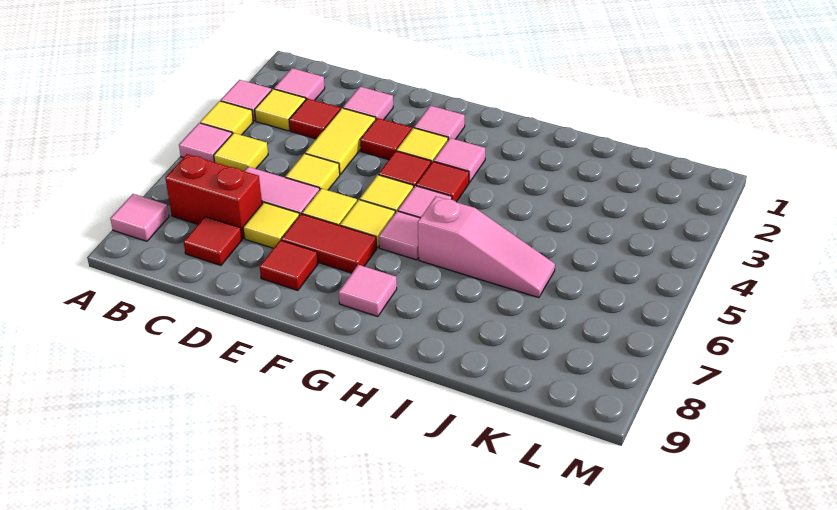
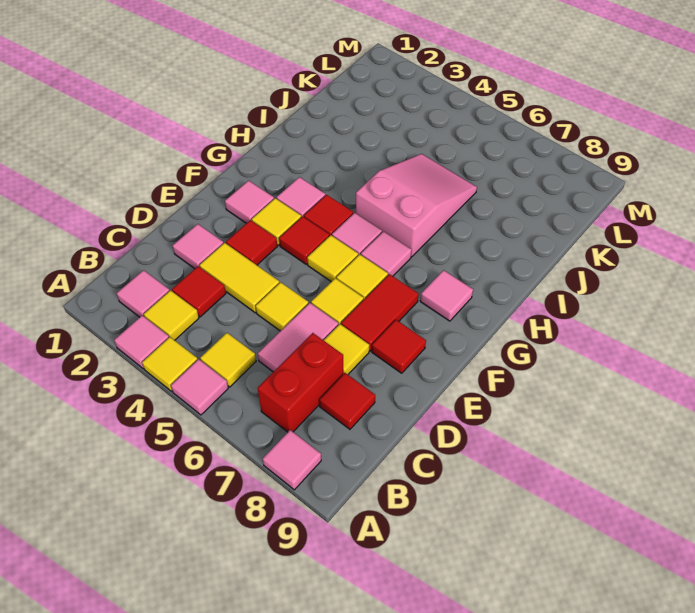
pink slope H6:J6 level 1 top H -> pink slope H5:J6 level 1 top H

